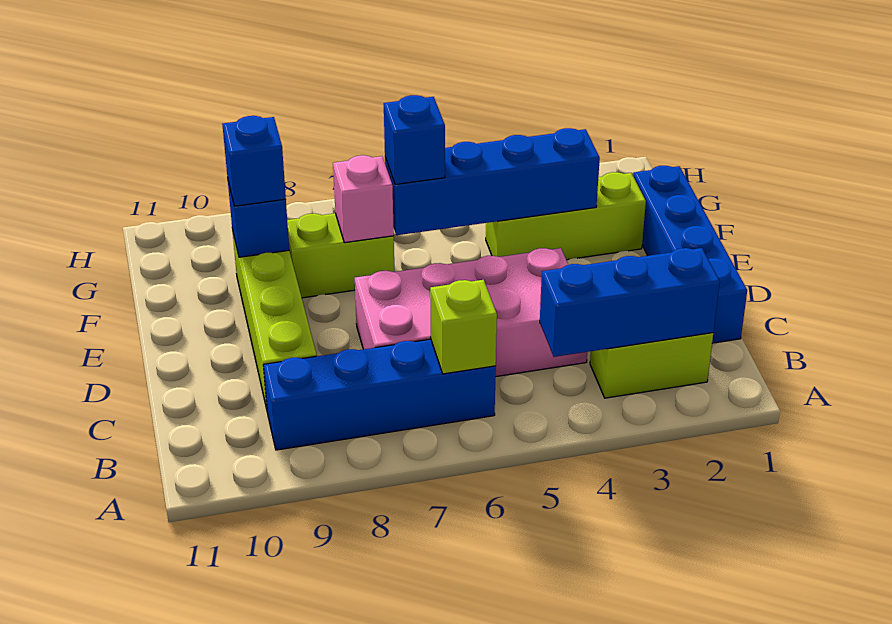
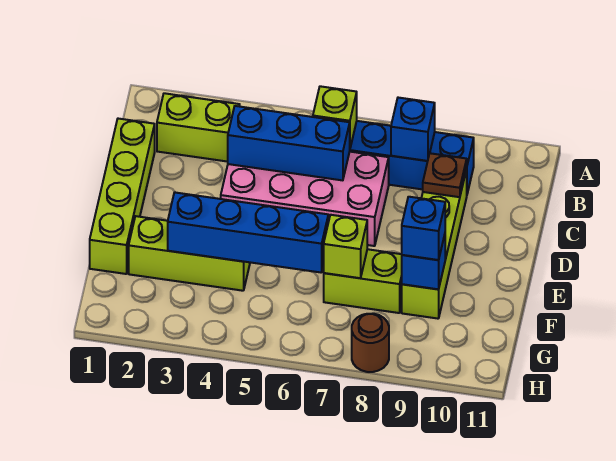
blue brick B2:B4 level 2 -> blue brick C4:C6 level 2
blue brick C1:F1 level 1 -> lime brick C1:F1 level 1
none -> brown plate C9 level 2
blue brick F6 level 3 -> blue brick B8 level 2
pink brick F7 level 2 -> lime brick F7 level 2
none -> brown round brick H8 level 1

